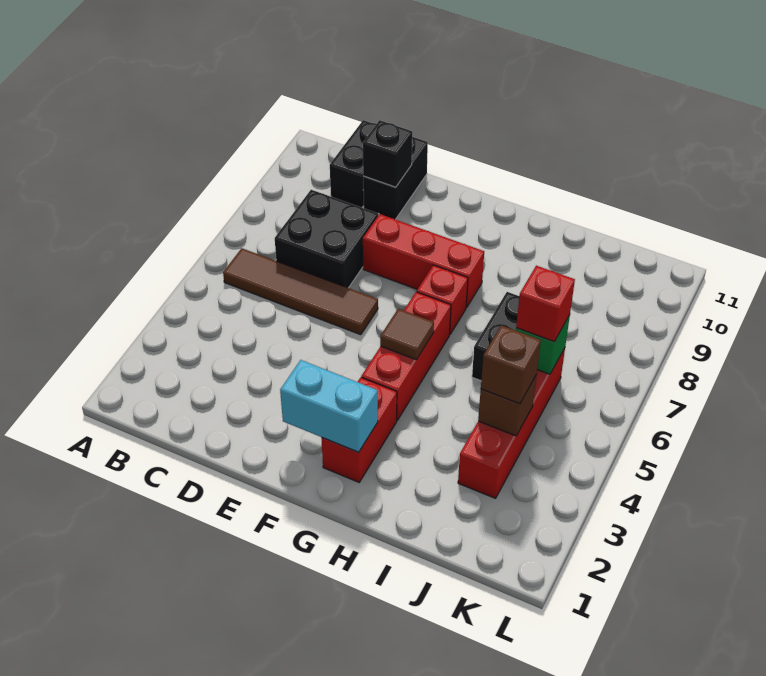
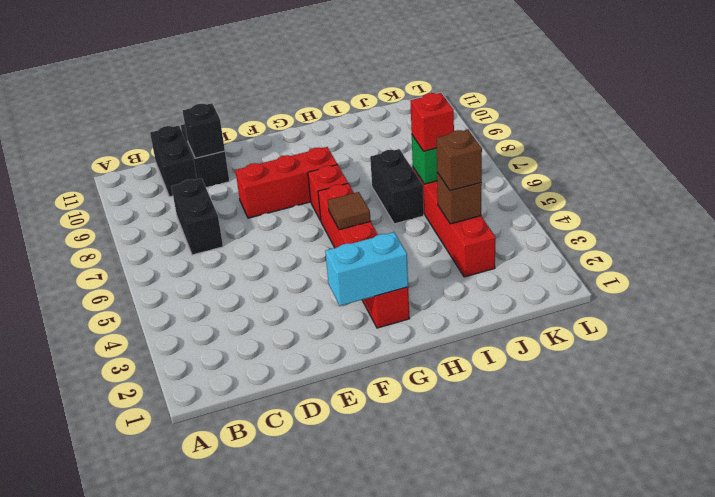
brown tile B6:E6 level 1 -> none
black brick C7:D8 level 1 -> black brick C7:C8 level 1

